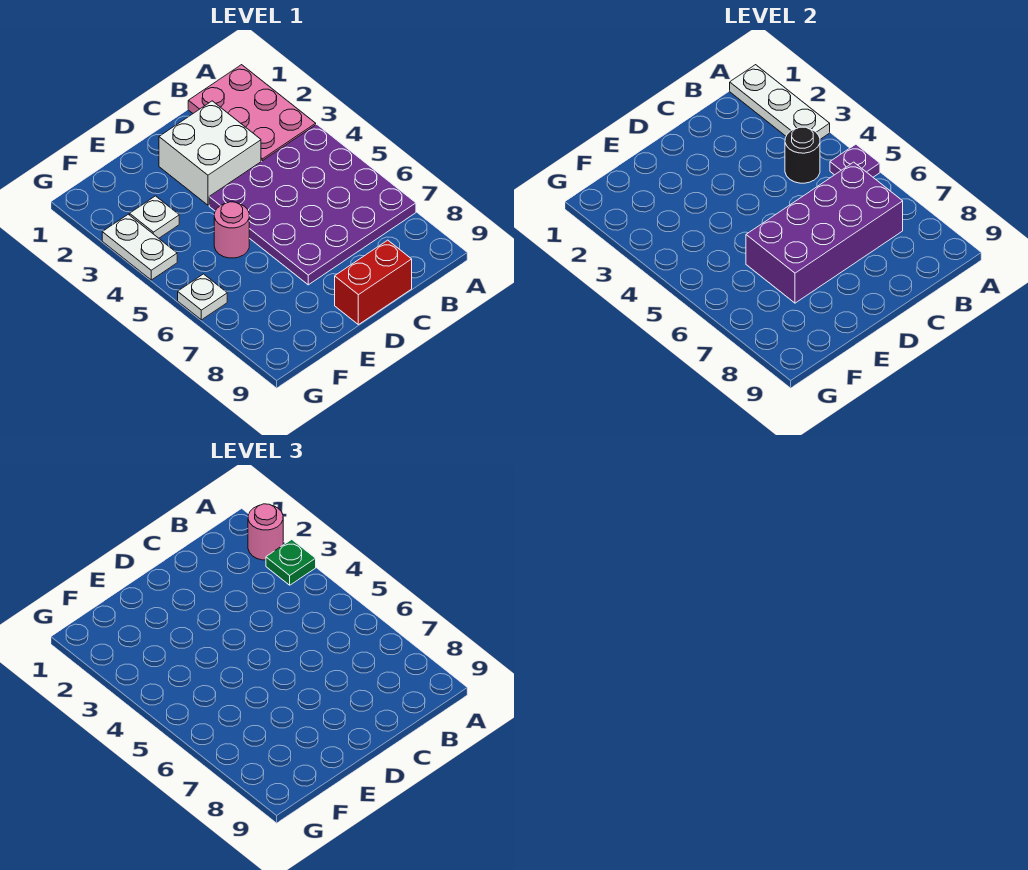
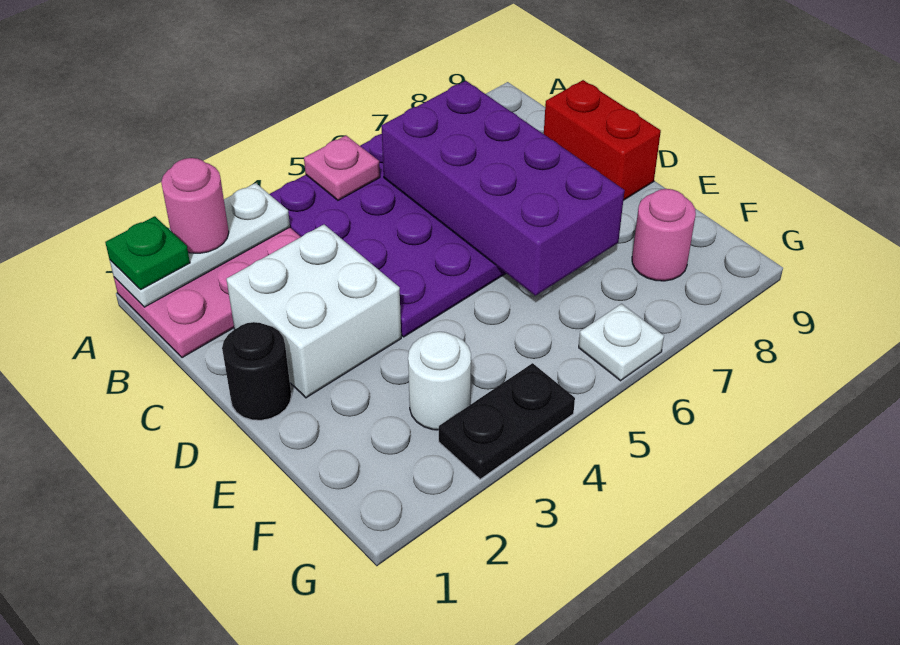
green plate A3 level 3 -> green plate A1 level 3
purple plate A5 level 2 -> pink plate A5 level 2
black round brick B4 level 2 -> black round brick D1 level 1
pink round brick E5 level 1 -> pink round brick F8 level 1
white plate F3 level 1 -> white round brick F3 level 1
white plate G3:G4 level 1 -> black plate G3:G4 level 1

